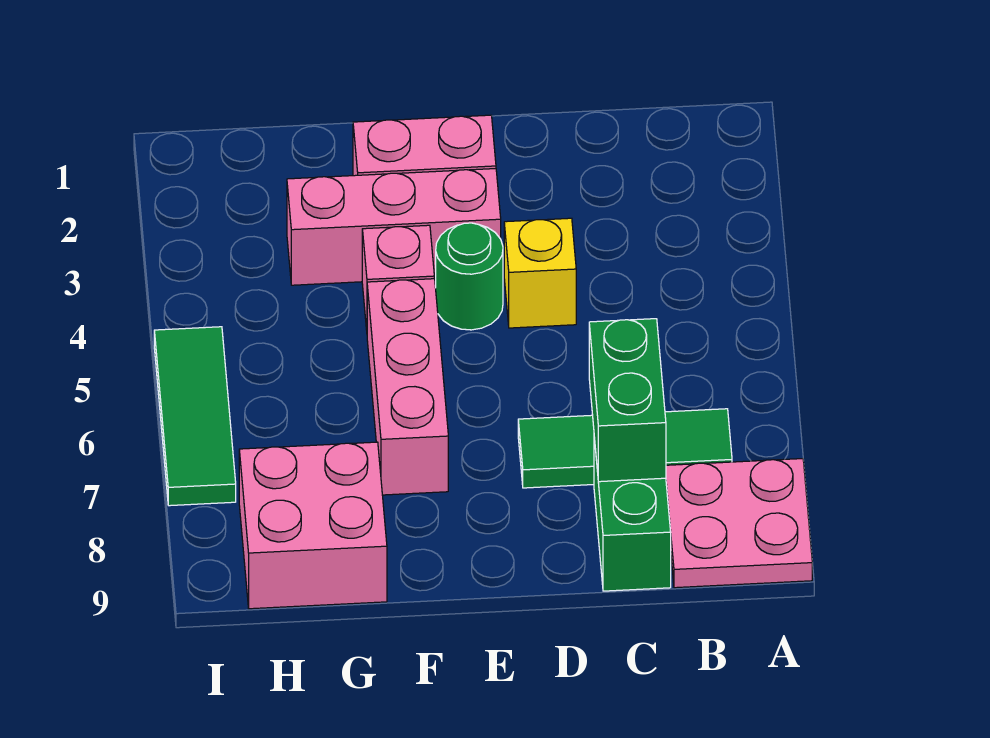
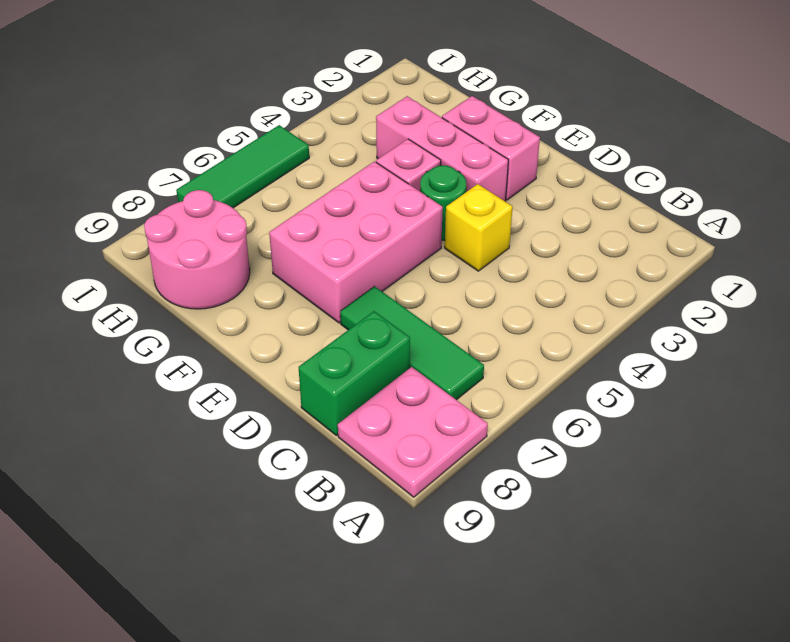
green brick C7:C8 level 2 -> none
pink brick F5:F7 level 1 -> pink brick E5:F7 level 1
pink brick G8:H9 level 1 -> pink round brick G8:H9 level 1

